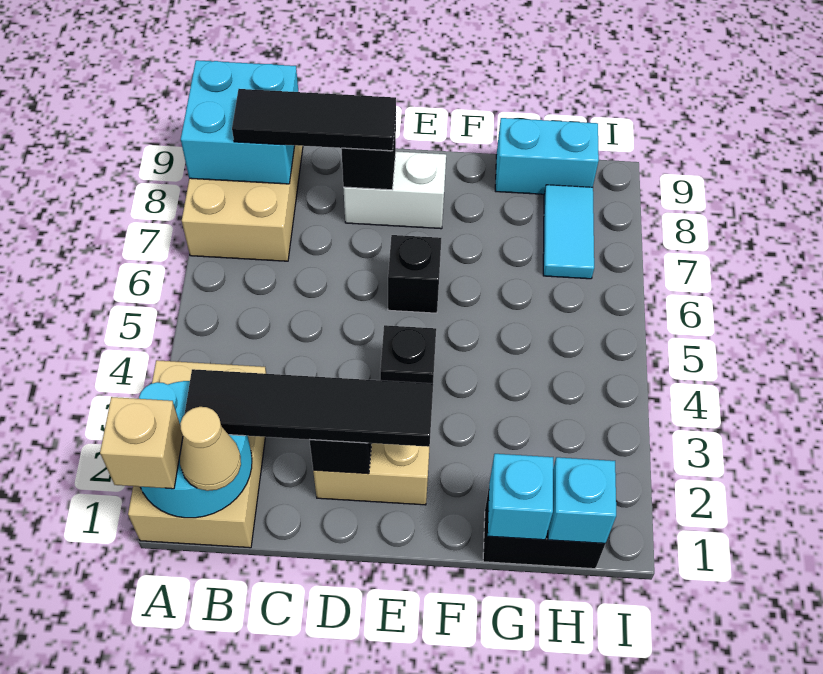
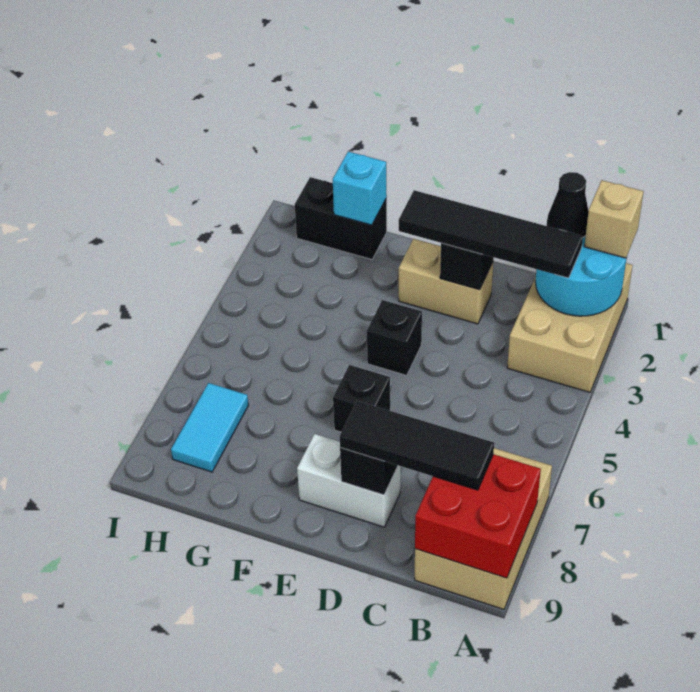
cyan brick A8:B9 level 2 -> red brick A8:B9 level 2
tan cone B1 level 3 -> black cone B1 level 3
cyan brick G9:H9 level 1 -> none
cyan brick H1 level 2 -> none

